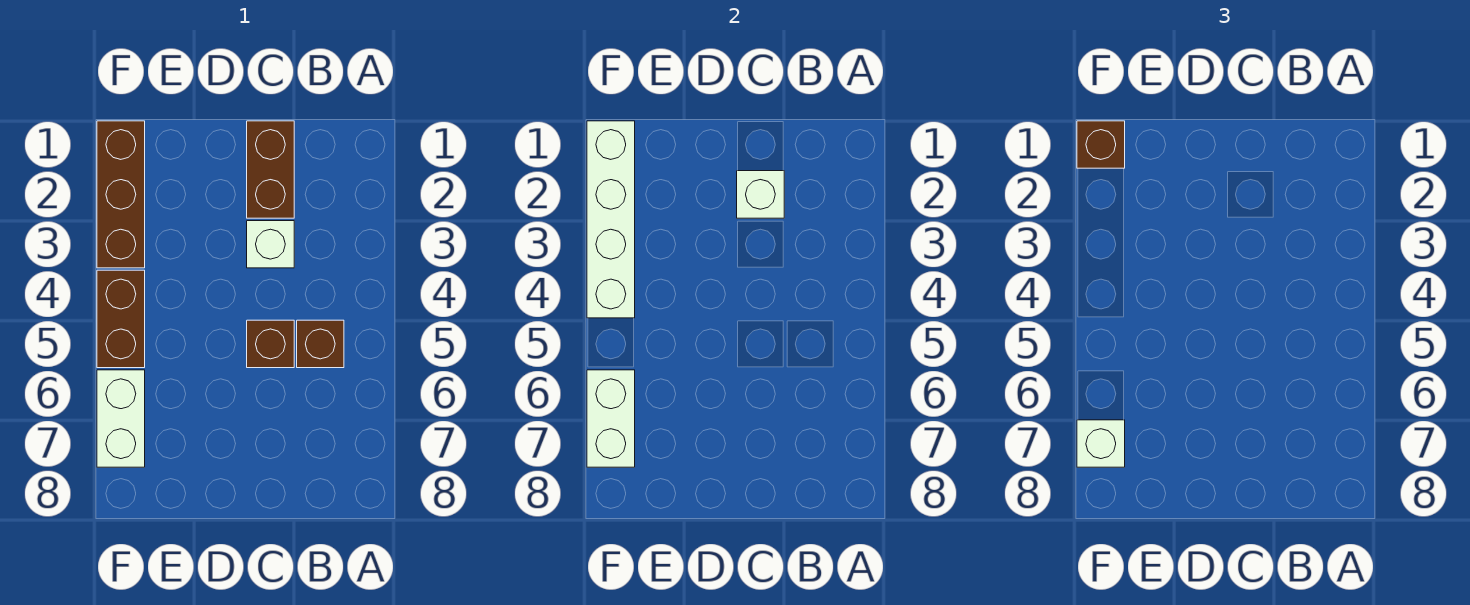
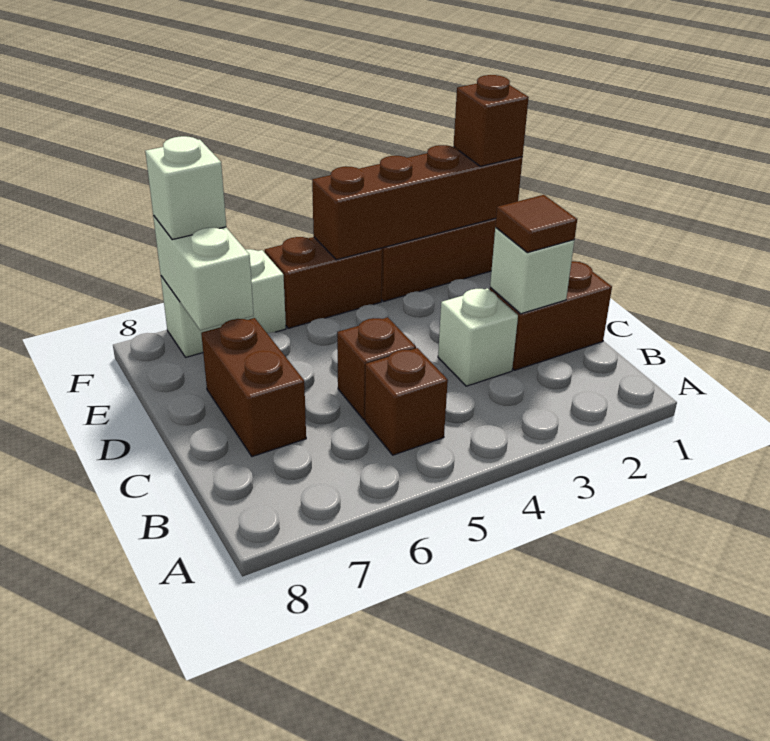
none -> brown tile C2 level 3
none -> brown brick C7:D7 level 1
white brick F1:F4 level 2 -> brown brick F1:F4 level 2
white brick F6:F7 level 2 -> white brick E7:F7 level 2

